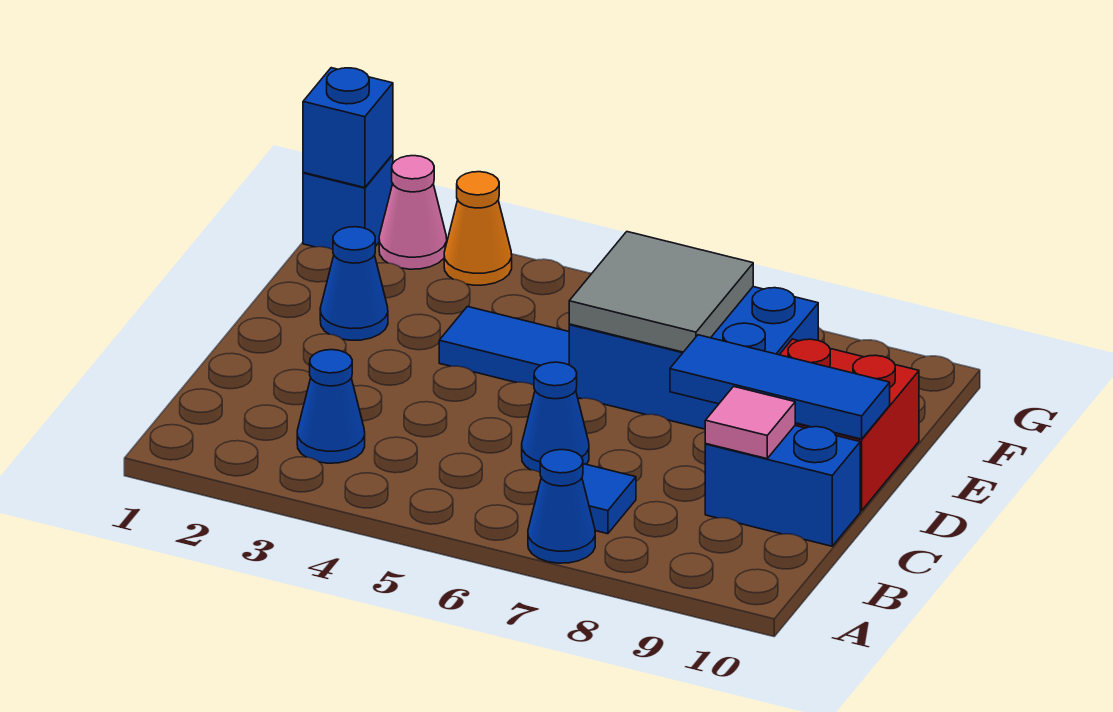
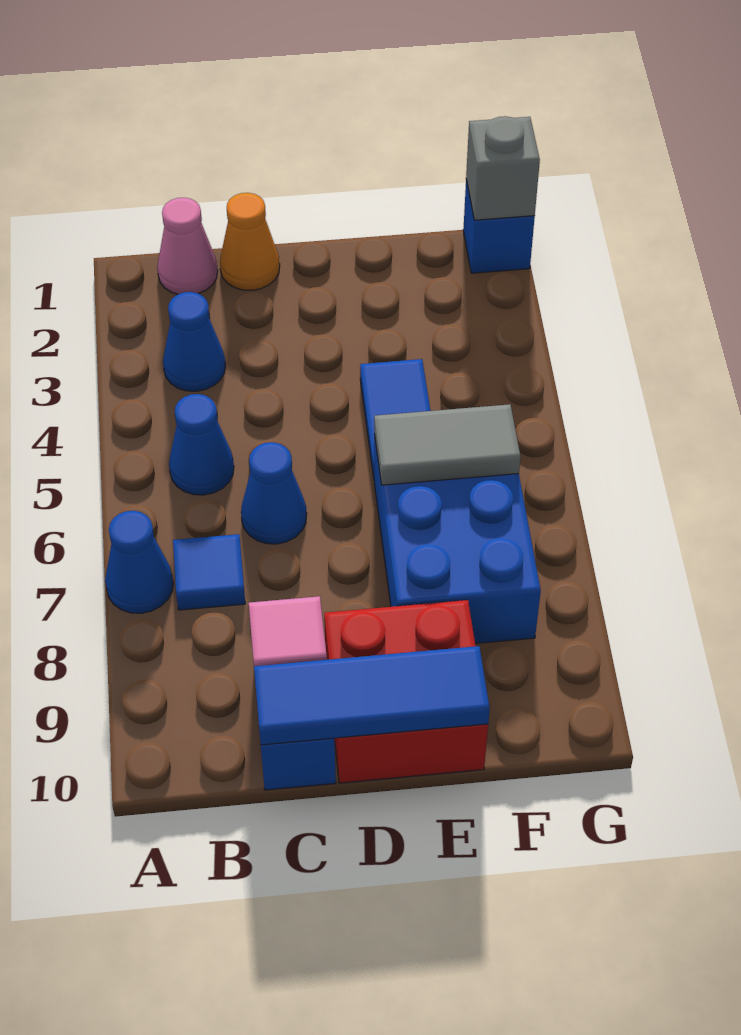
blue tile D8:D10 level 2 -> blue tile C10:E10 level 2
blue cone E2 level 1 -> blue cone B5 level 1
grey tile E6:F7 level 2 -> grey tile E6:F6 level 2
blue brick G1 level 2 -> grey brick G1 level 2
pink cone G2 level 1 -> pink cone B1 level 1
orange cone G3 level 1 -> orange cone C1 level 1

